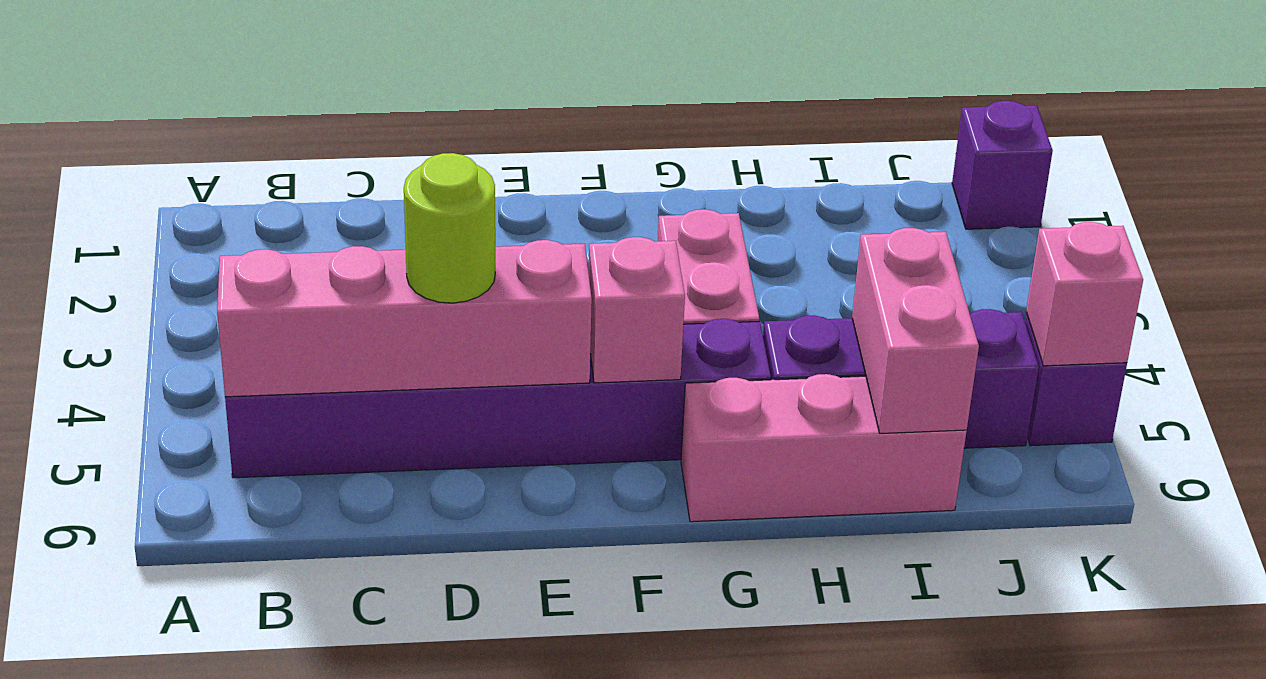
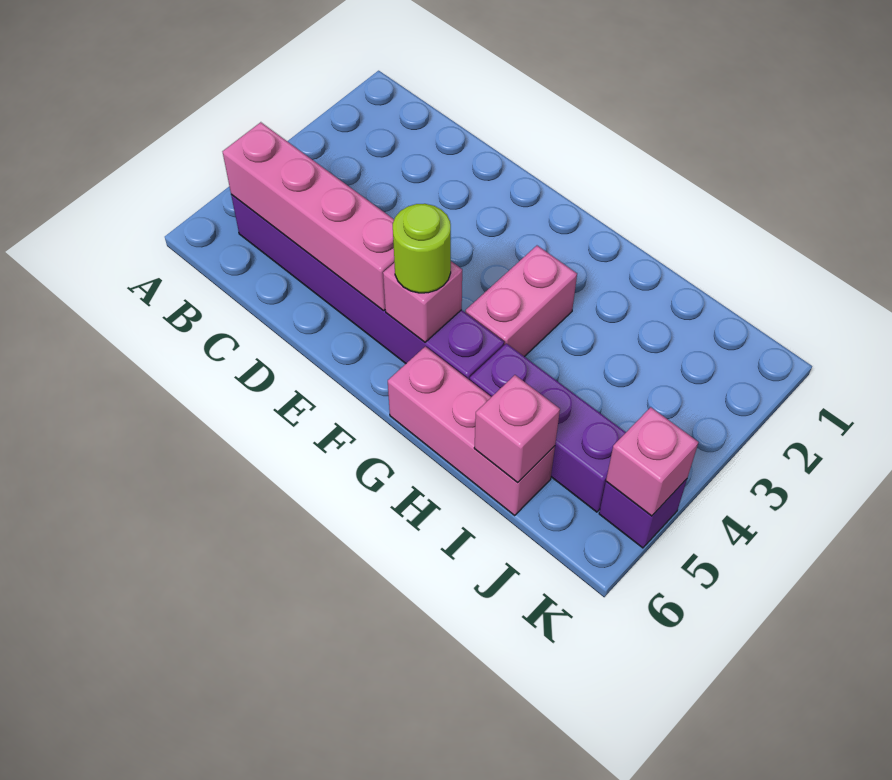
lime round brick D5 level 3 -> lime round brick F5 level 3
pink brick I5:I6 level 2 -> pink brick I6 level 2
purple brick K1 level 1 -> none

